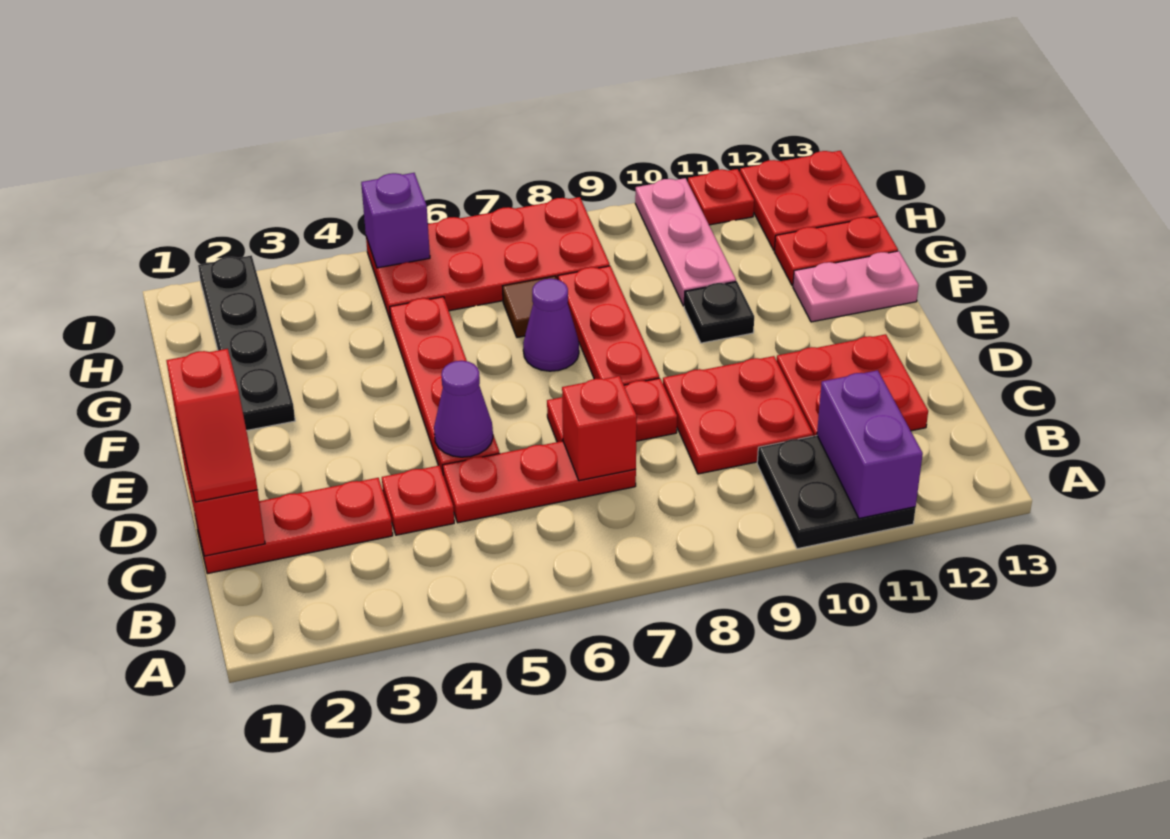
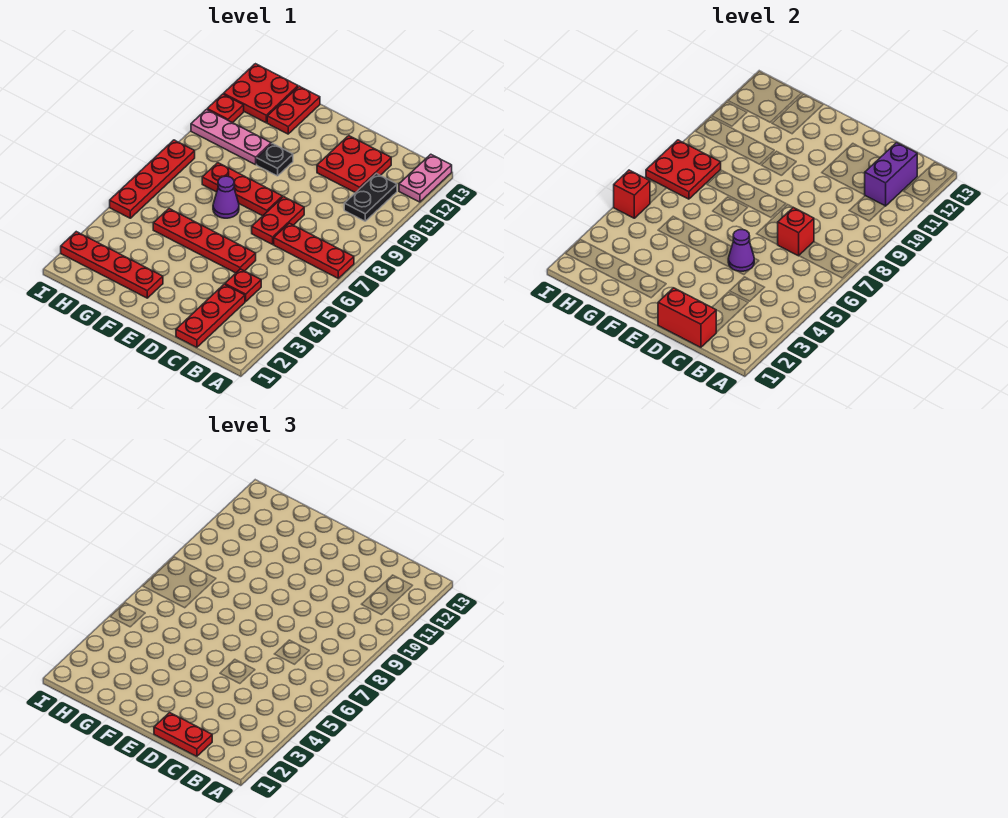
black plate A10:B11 level 1 -> black plate B10:B11 level 1
purple brick A11:B11 level 2 -> purple brick B11:B12 level 2
red slope C1:D1 level 3 top D -> red plate C1:D1 level 3
red plate C5:C7 level 1 -> red plate A7:C7 level 1
red plate C9:D10 level 1 -> red plate H7:I8 level 2
black plate F2:I2 level 1 -> red plate F2:I2 level 1
pink plate F12:F13 level 1 -> pink plate A12:A13 level 1
brown tile G7 level 1 -> none
red plate H5:I8 level 1 -> red plate I5:I8 level 1
purple brick I5 level 2 -> red brick I5 level 2

